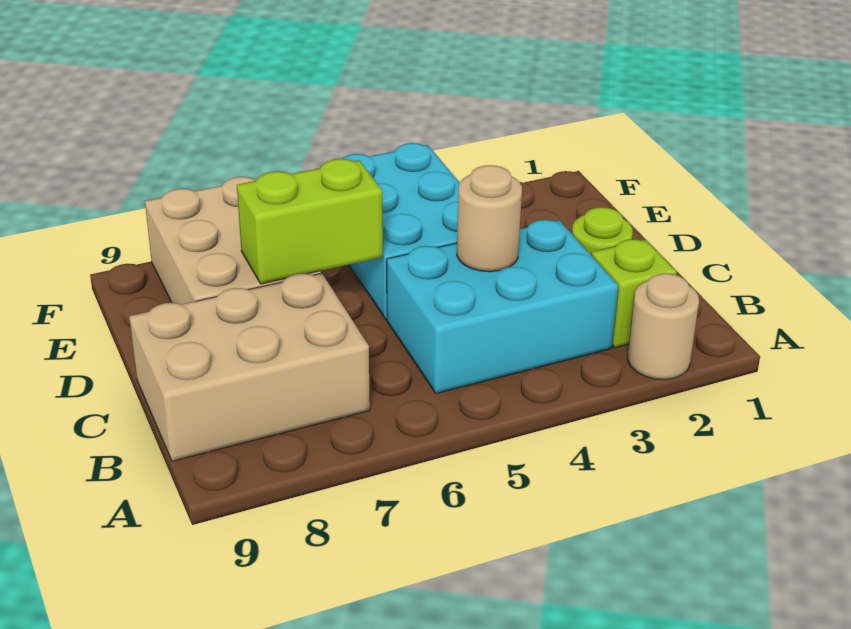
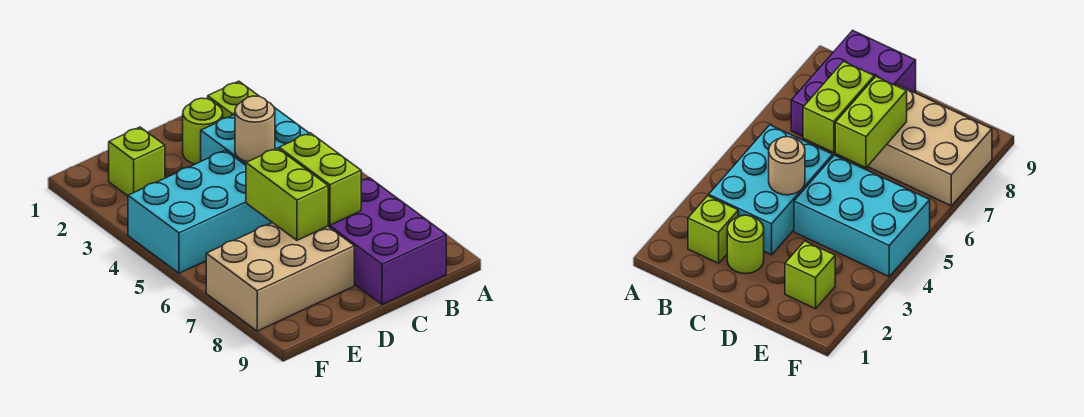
tan round brick A2 level 1 -> none
tan brick B7:C9 level 1 -> purple brick B7:C9 level 1
none -> lime brick C6:C7 level 2
none -> lime brick E2 level 1

